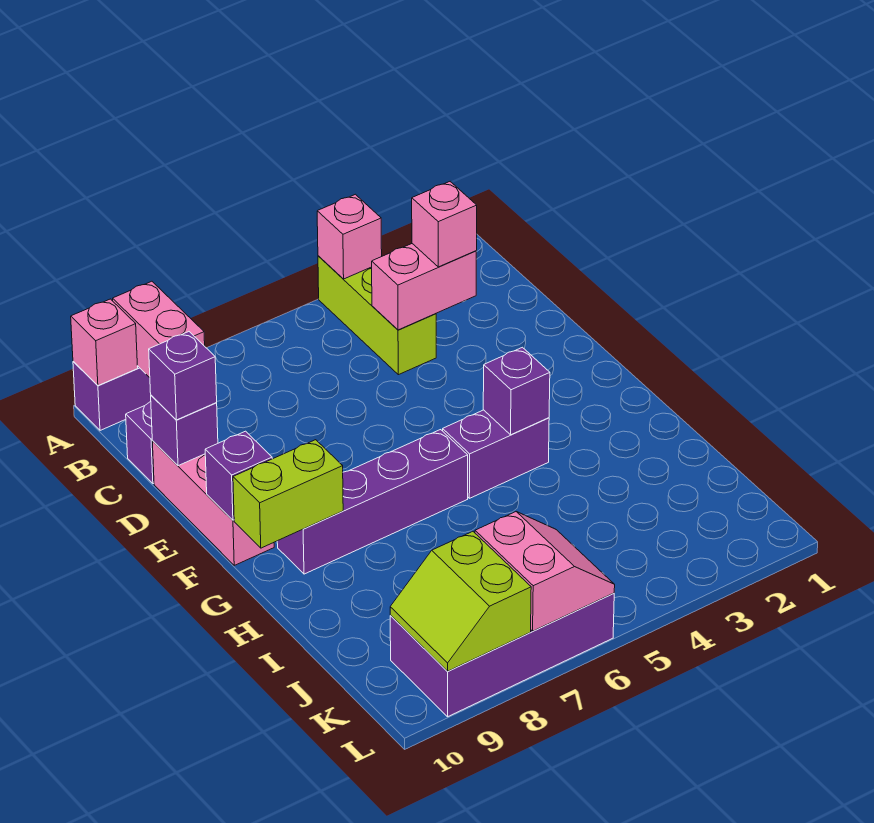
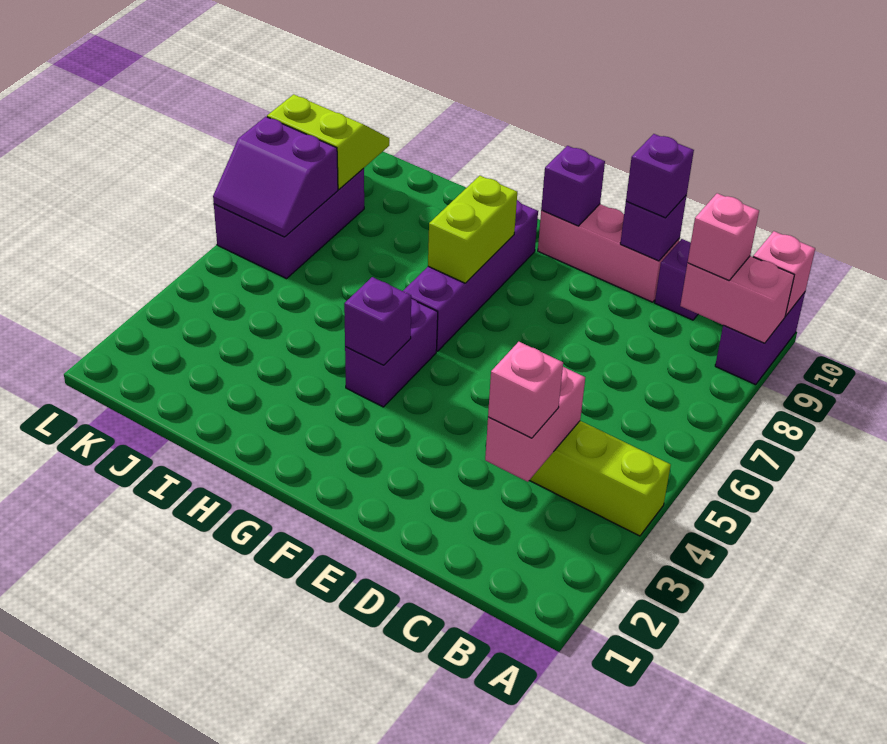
pink brick A4 level 2 -> pink brick B9 level 3
lime brick G9:G10 level 2 -> lime brick G7:G8 level 2
purple brick K6:L9 level 1 -> purple brick K6:L8 level 1
pink slope K6:L7 level 2 top 7 -> purple slope K6:L7 level 2 top 7

